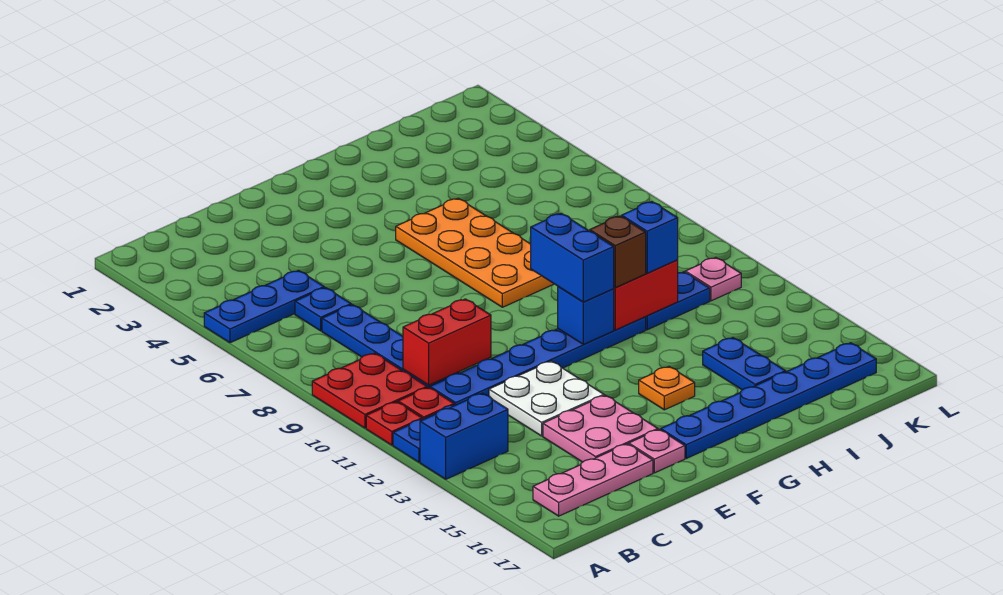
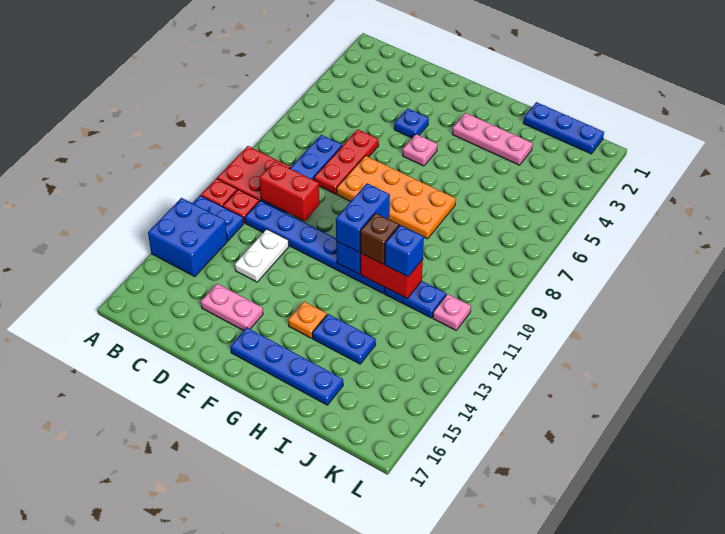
blue plate A5:C5 level 1 -> blue plate I1:K1 level 1
blue brick A13:B13 level 1 -> blue brick A13:B14 level 1
pink plate B16:D16 level 1 -> pink plate G3:I3 level 1
blue plate C6 level 1 -> blue plate E4 level 1
none -> red plate D6:D8 level 1
white plate D12:E13 level 1 -> white plate D12:D13 level 1
pink plate D14:E15 level 1 -> pink plate D15:E15 level 1
pink plate E16 level 1 -> pink plate F5 level 1
blue plate F16:K16 level 1 -> blue plate F16:I16 level 1
orange plate G5:H8 level 1 -> orange plate E7:H8 level 1
blue plate I14:I15 level 1 -> blue plate H14:I14 level 1

